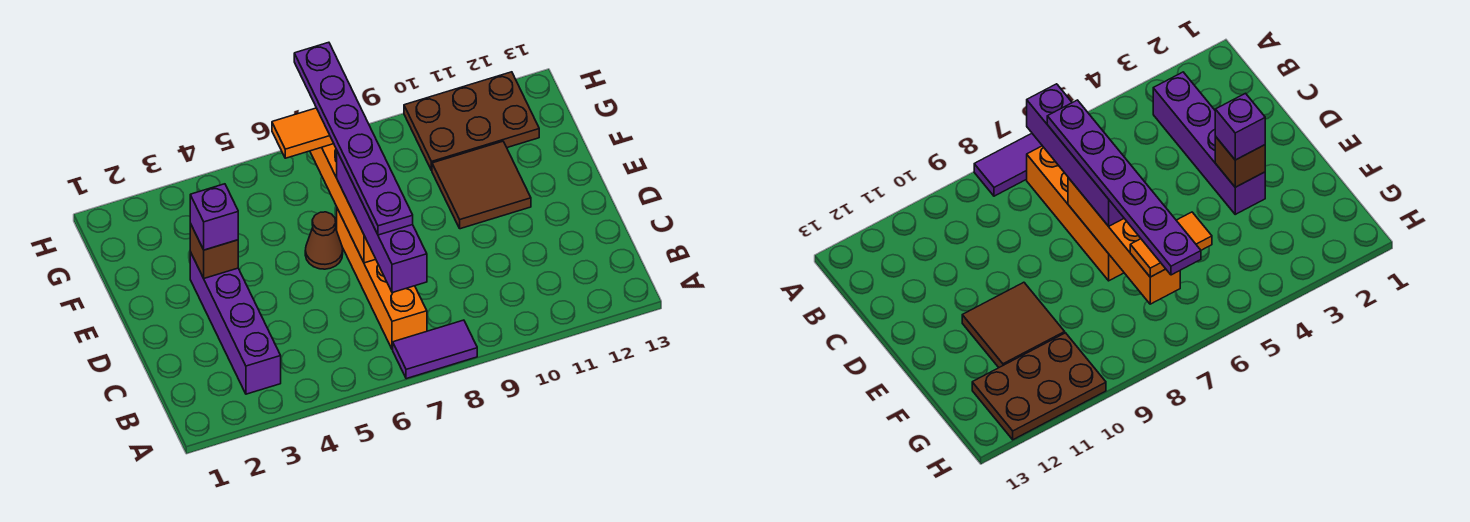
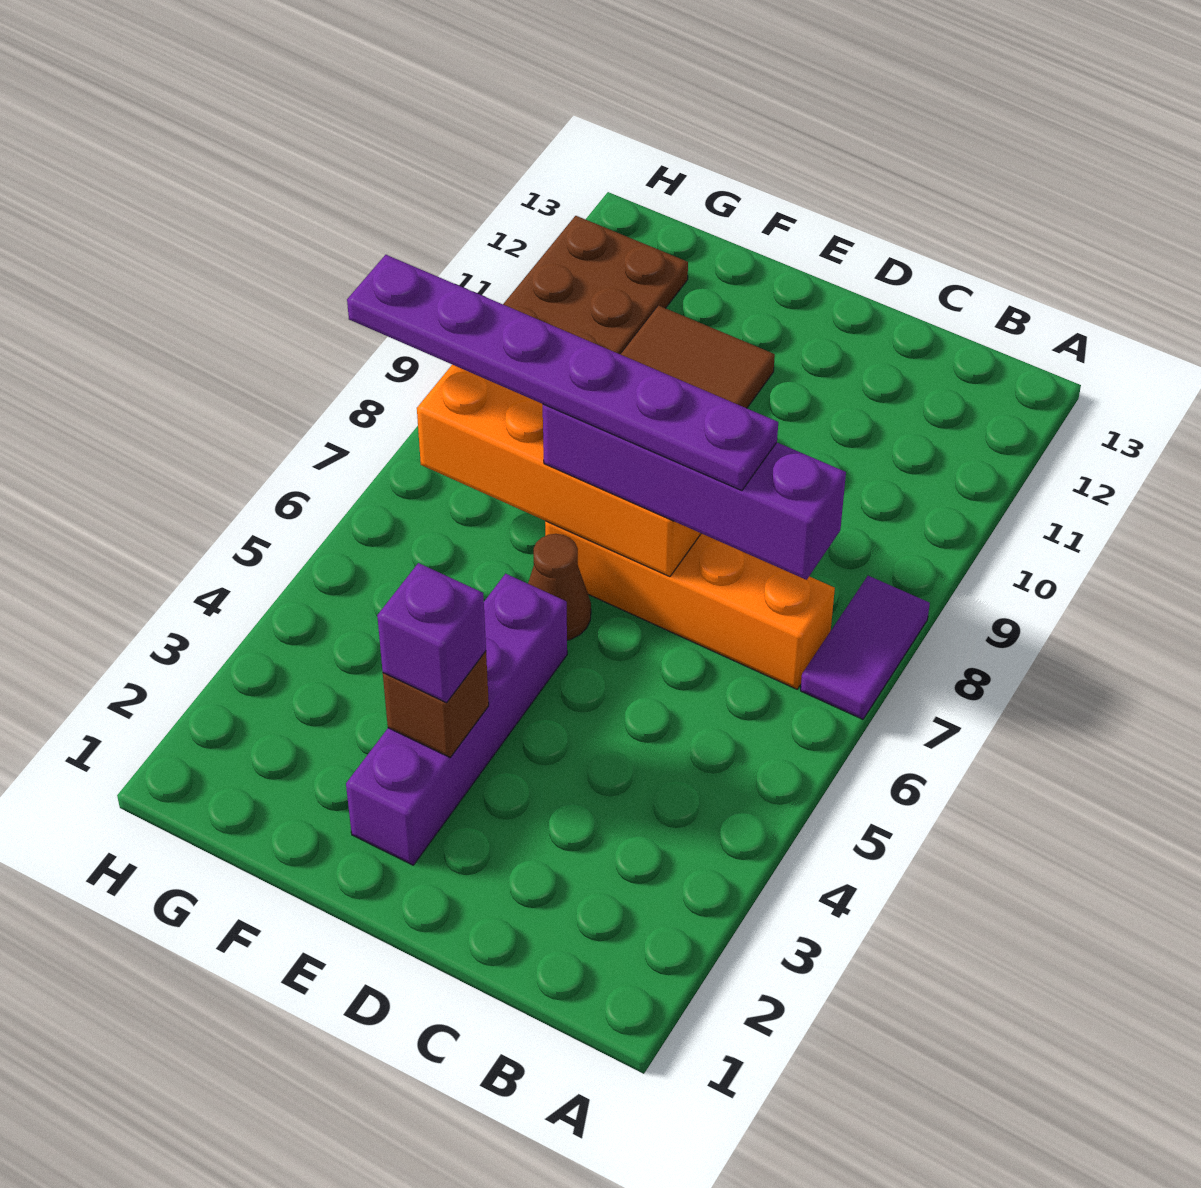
purple brick B3:E3 level 1 -> purple brick E2:E5 level 1
orange tile G6:G7 level 3 -> none

